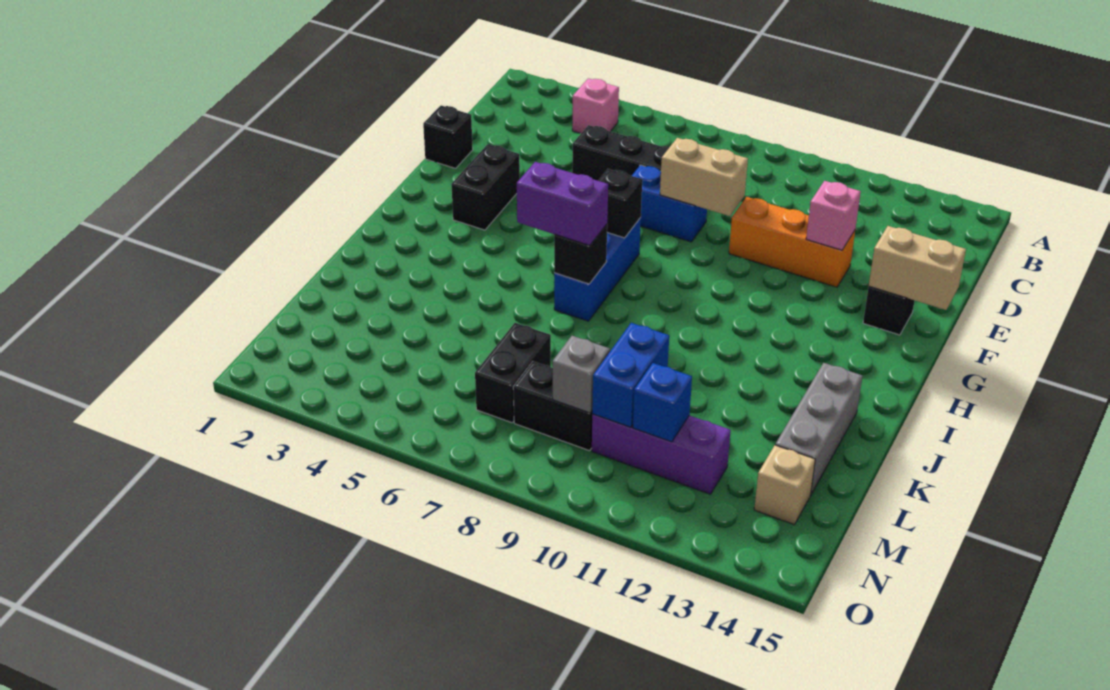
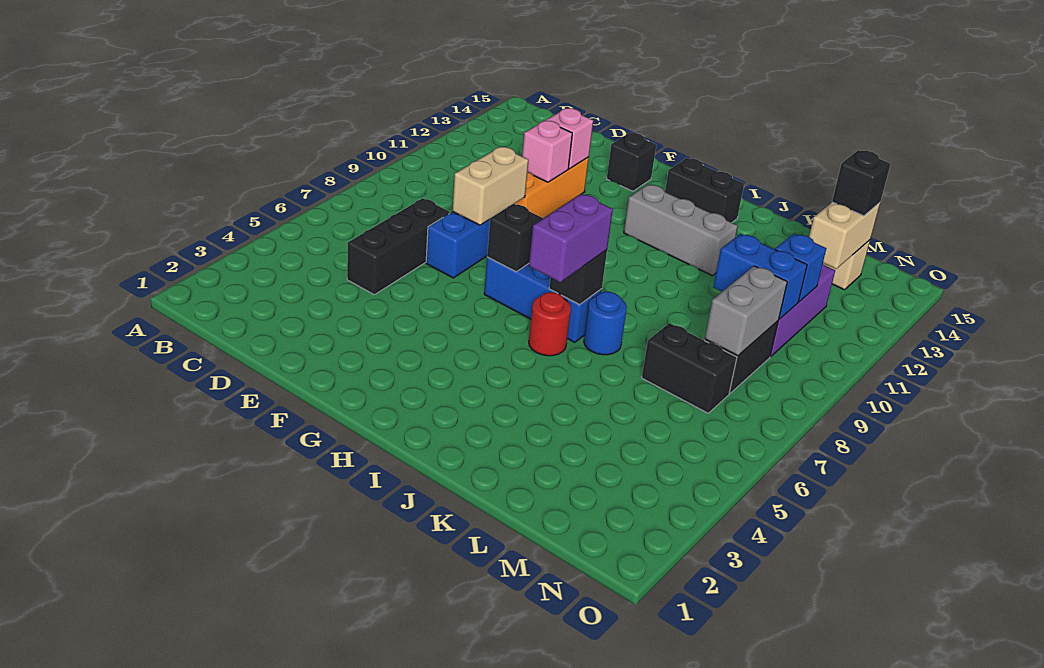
pink brick B4 level 1 -> pink brick E11 level 2
black brick E1 level 1 -> black brick M14 level 3
black brick F3:G3 level 1 -> black brick H14:I14 level 1
tan brick F14:F15 level 2 -> tan brick M13:M14 level 2
none -> red round brick I6 level 1
none -> blue round brick J7 level 1
grey brick J14:L14 level 1 -> grey brick H12:J12 level 1
grey brick M9 level 2 -> grey brick M8:M9 level 2

